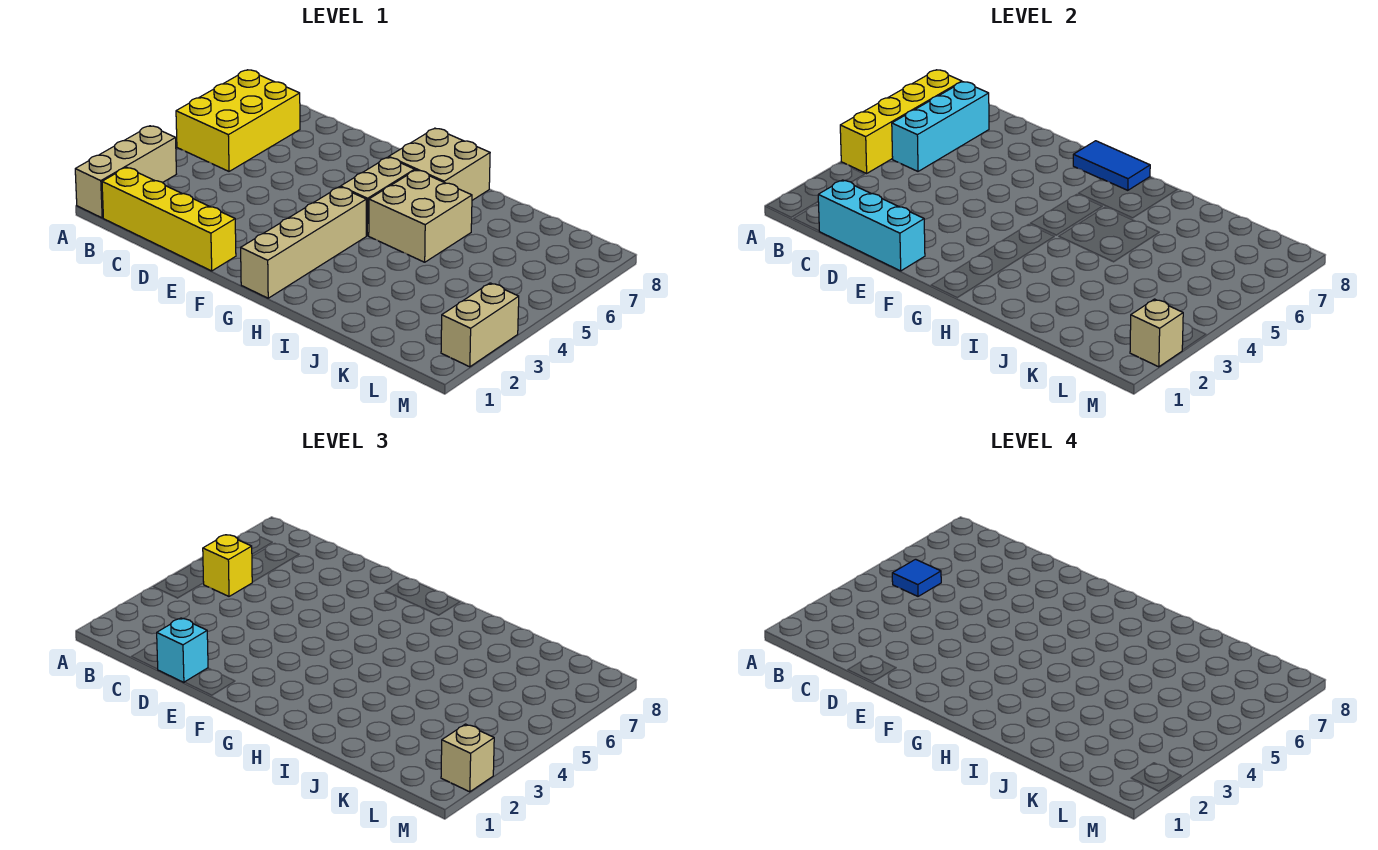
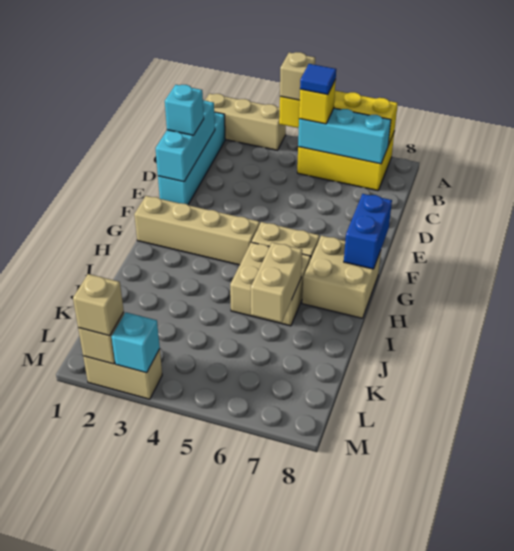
none -> tan brick A4 level 3
yellow brick B1:E1 level 1 -> cyan brick B1:E1 level 1
blue tile F8:G8 level 2 -> blue brick F8:G8 level 2
none -> tan brick I6:J6 level 2
none -> cyan brick M3 level 2

